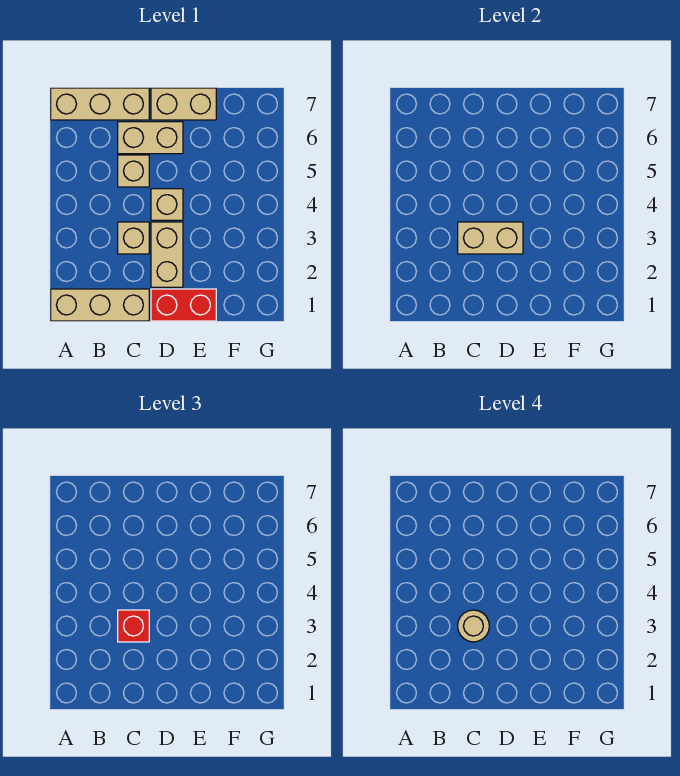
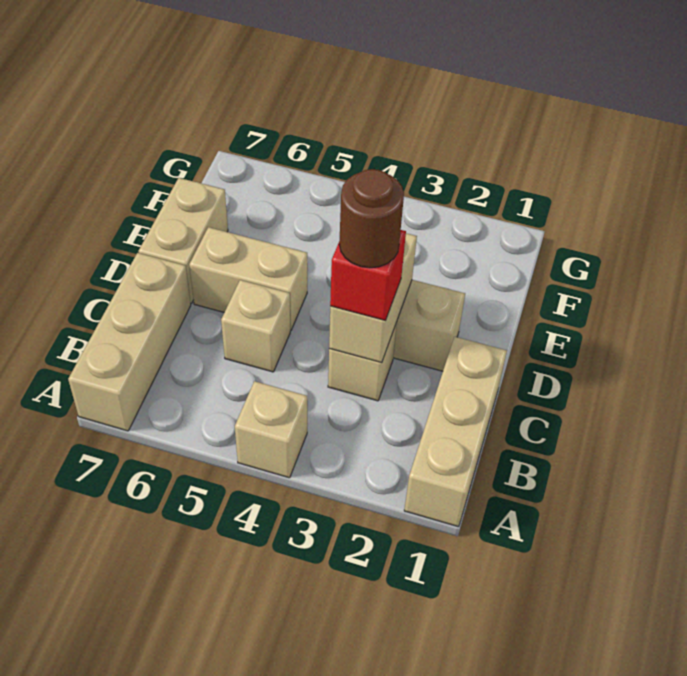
tan round brick C3 level 4 -> brown round brick C3 level 4
tan brick C6:D6 level 1 -> tan brick D5:D6 level 1
red brick D1:E1 level 1 -> none
tan brick D4 level 1 -> tan brick A4 level 1

